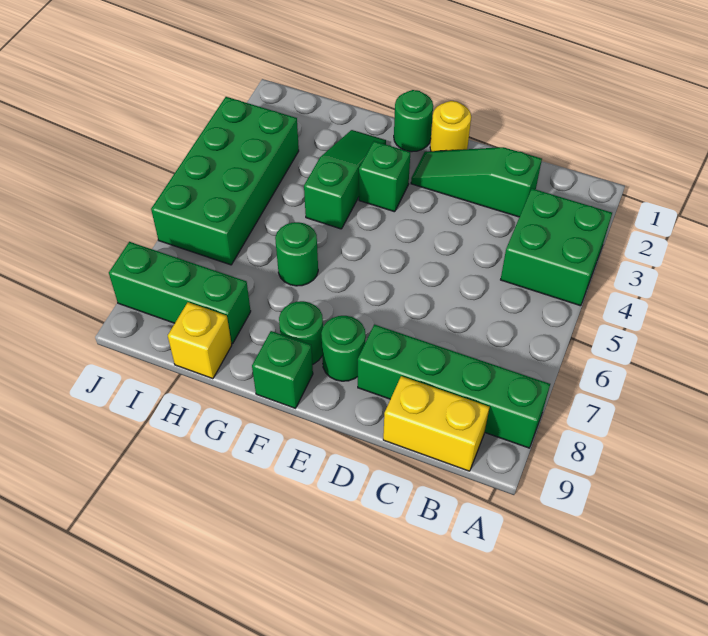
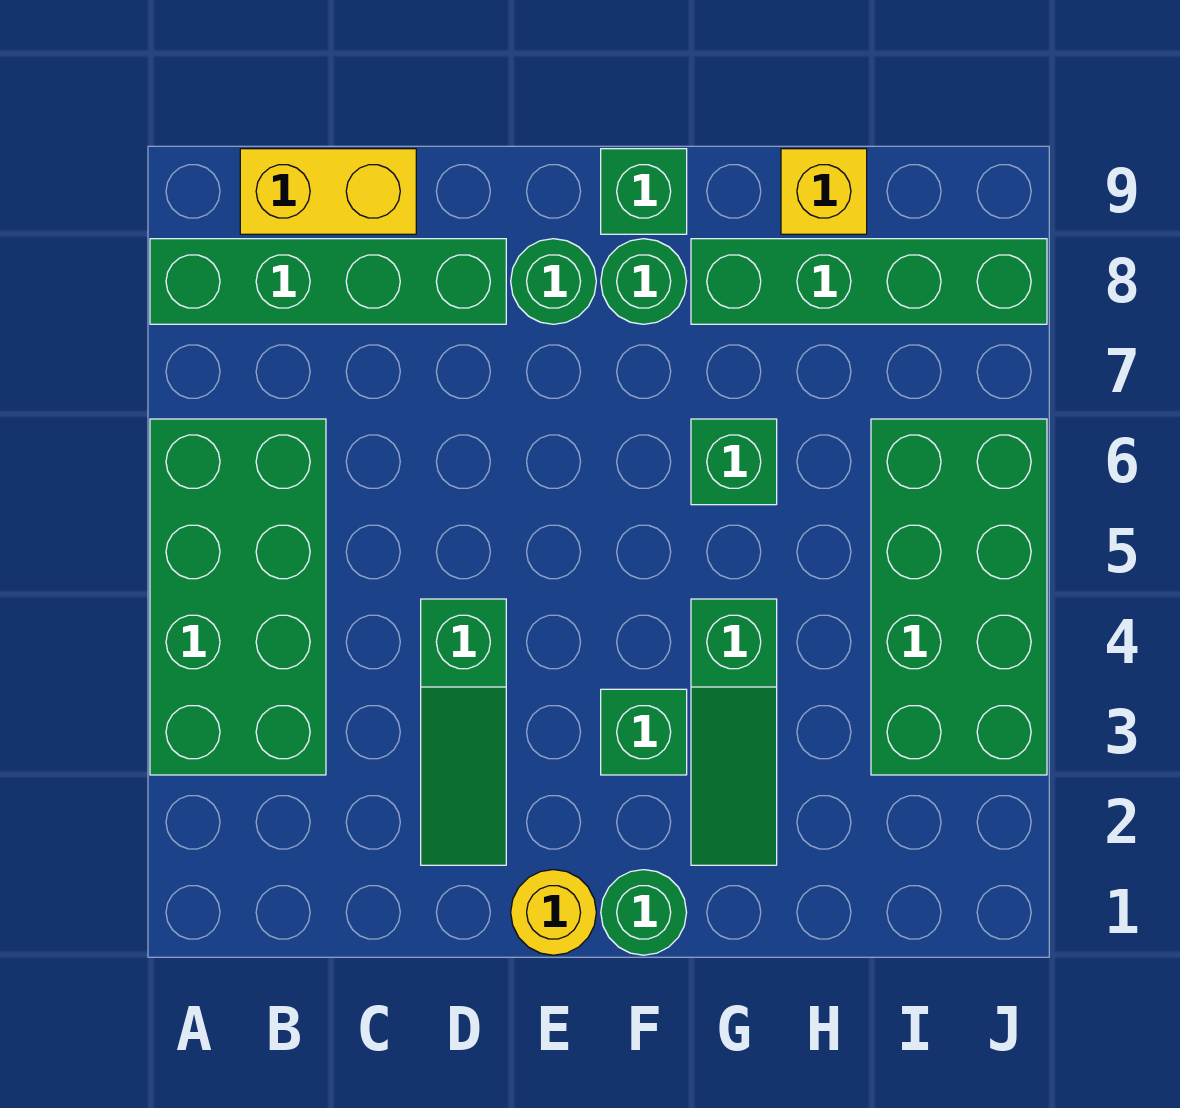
green brick A3:B4 level 1 -> green brick A3:B6 level 1
green slope C2:E2 level 1 top C -> green slope D2:D4 level 1 top 4
green round brick G6 level 1 -> green brick G6 level 1
green brick H8:J8 level 1 -> green brick G8:J8 level 1

